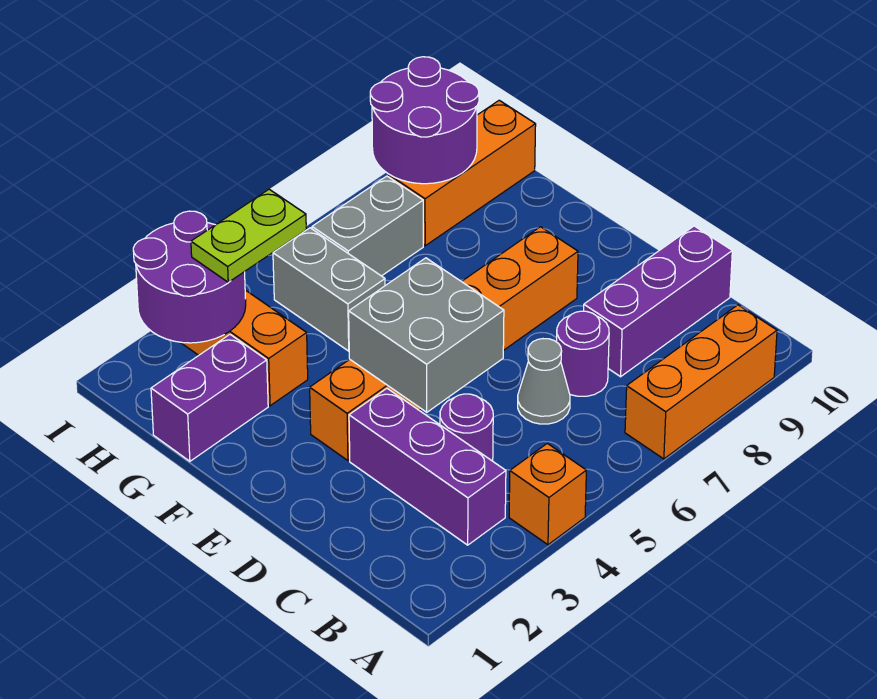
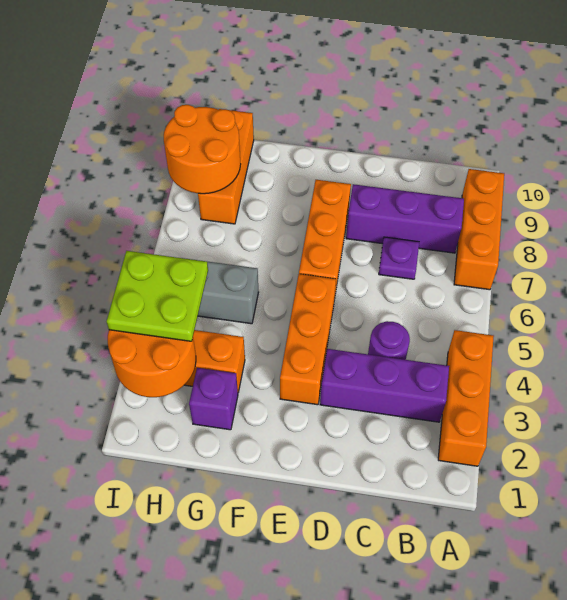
orange brick A4 level 1 -> orange brick A2:A4 level 1
grey cone C6 level 1 -> none
purple round brick C7 level 1 -> purple plate C7 level 1
purple brick C8:C10 level 1 -> purple brick B8:D8 level 1
grey brick D4:E5 level 2 -> none
purple brick G1:G2 level 1 -> purple brick G2 level 1
purple round brick H2:I3 level 2 -> orange round brick H2:I3 level 2
lime plate H3:H4 level 3 -> lime plate H3:I4 level 3
grey brick H6:H7 level 1 -> none
purple round brick H8:I9 level 2 -> orange round brick H8:I9 level 2

